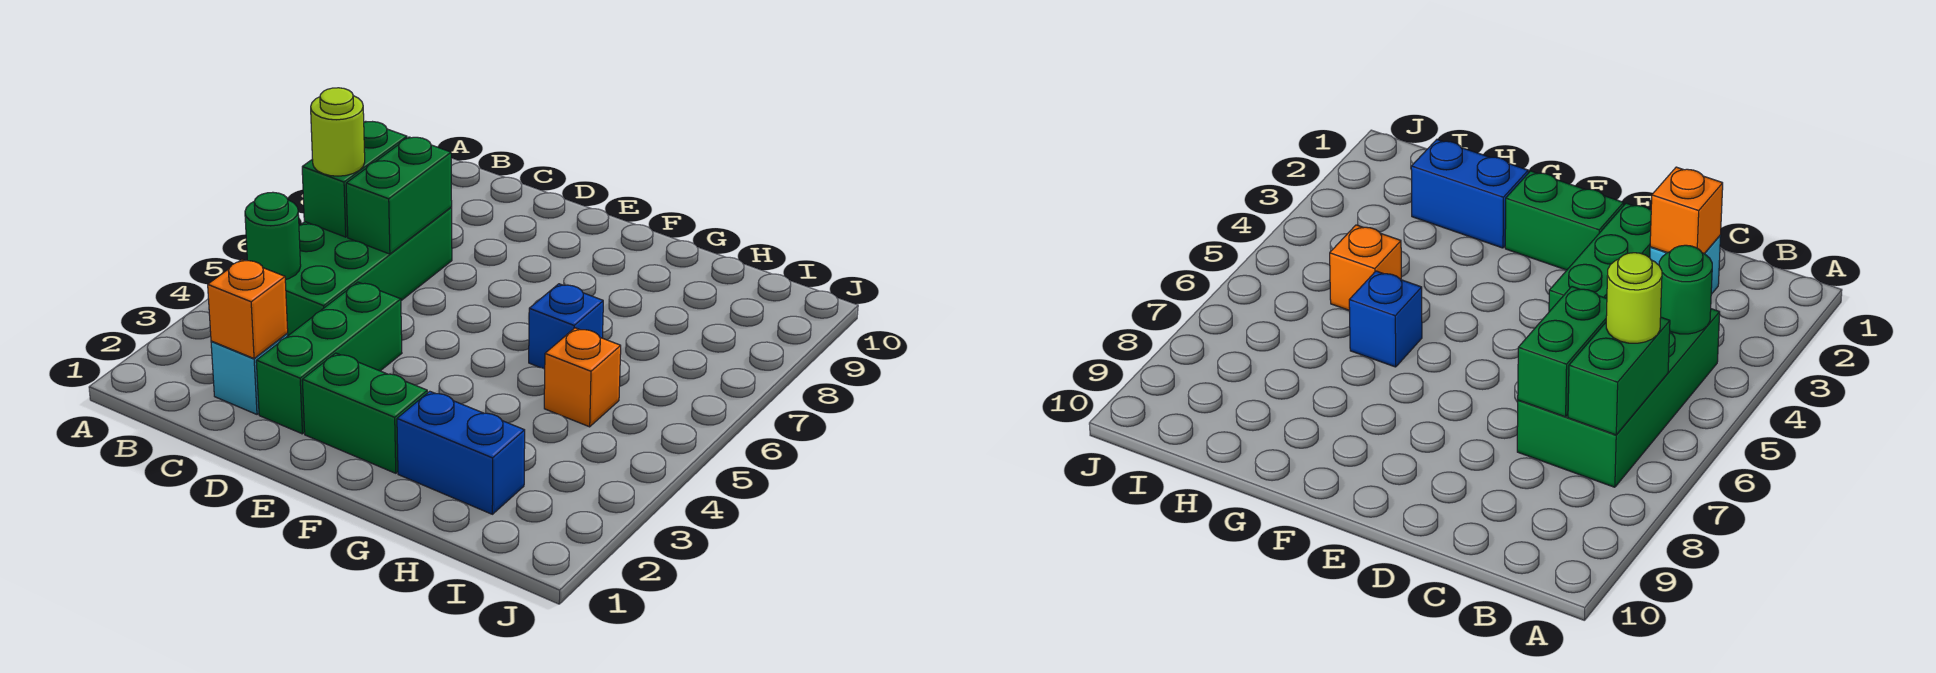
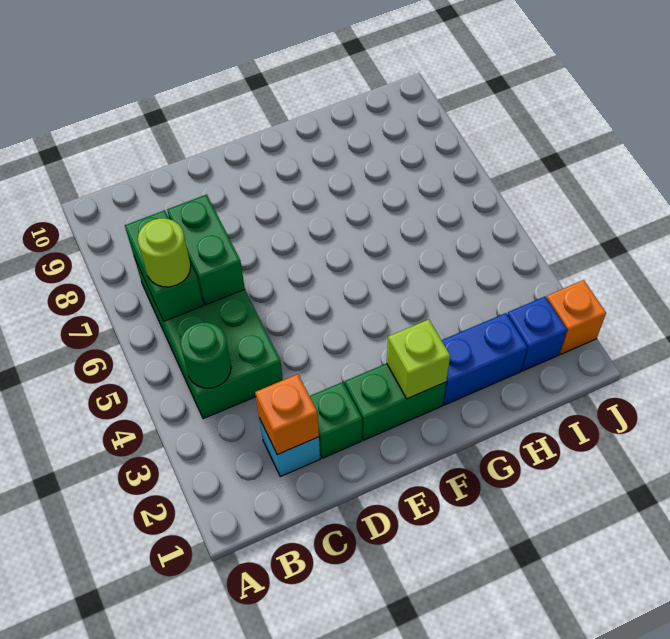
green brick D2:D4 level 1 -> green brick D2 level 1
none -> lime brick F2 level 2
blue brick G6 level 1 -> blue brick I2 level 1
orange brick H5 level 1 -> orange brick J2 level 1

